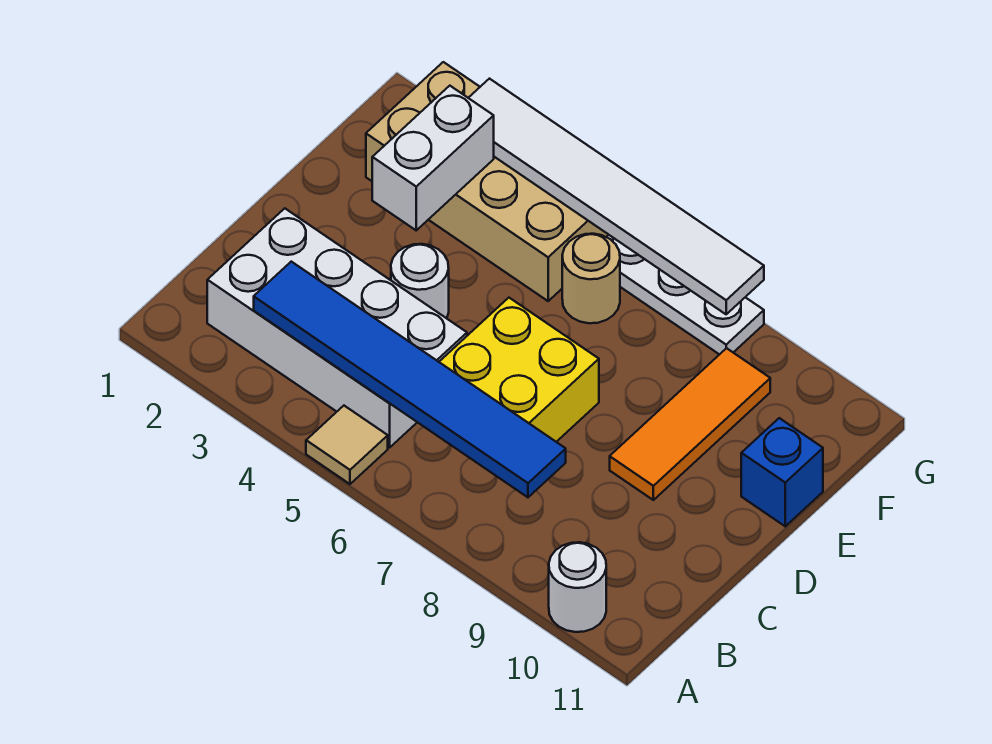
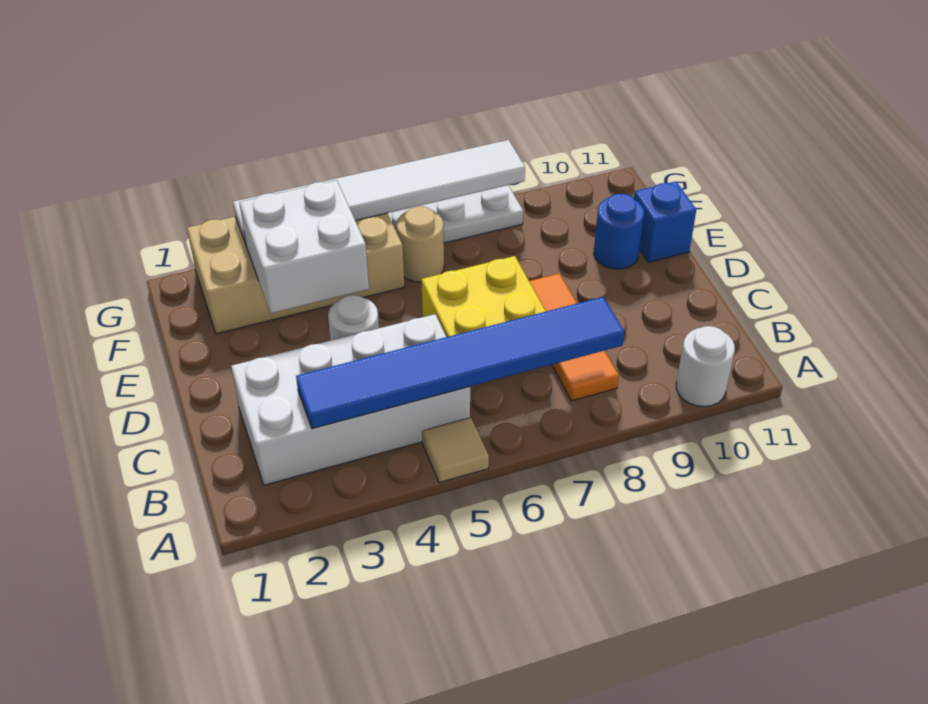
orange tile D9:F9 level 1 -> orange tile B8:D8 level 1
white brick E3:F3 level 2 -> white brick E3:F4 level 2
none -> blue round brick E10 level 1

